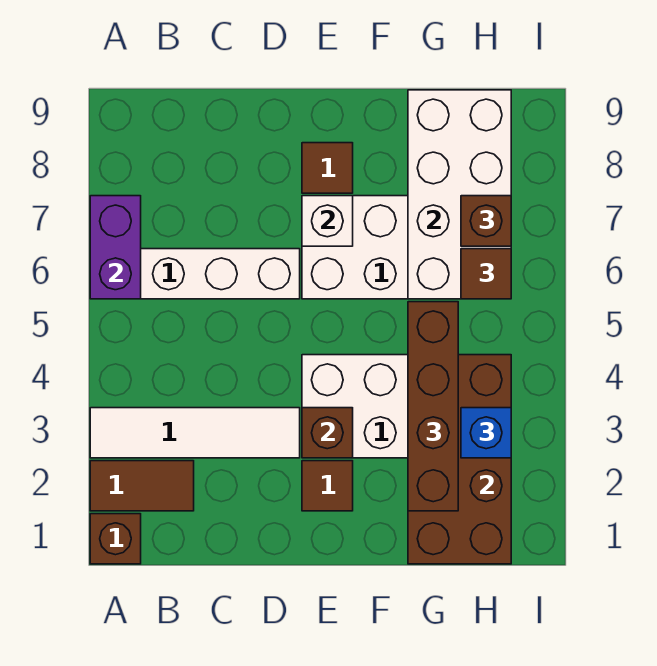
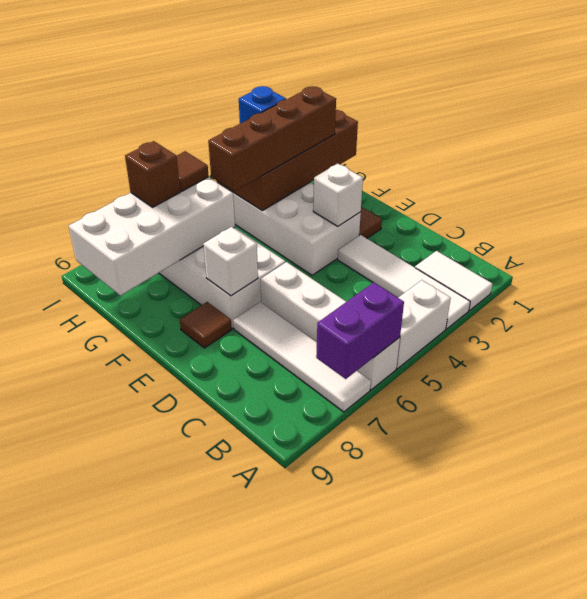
brown brick A1 level 1 -> none
brown tile A2:B2 level 1 -> white tile A2:B2 level 1
none -> white brick A4:A5 level 1
none -> white tile A7:D7 level 1
brown brick E3 level 2 -> white brick E3 level 2

